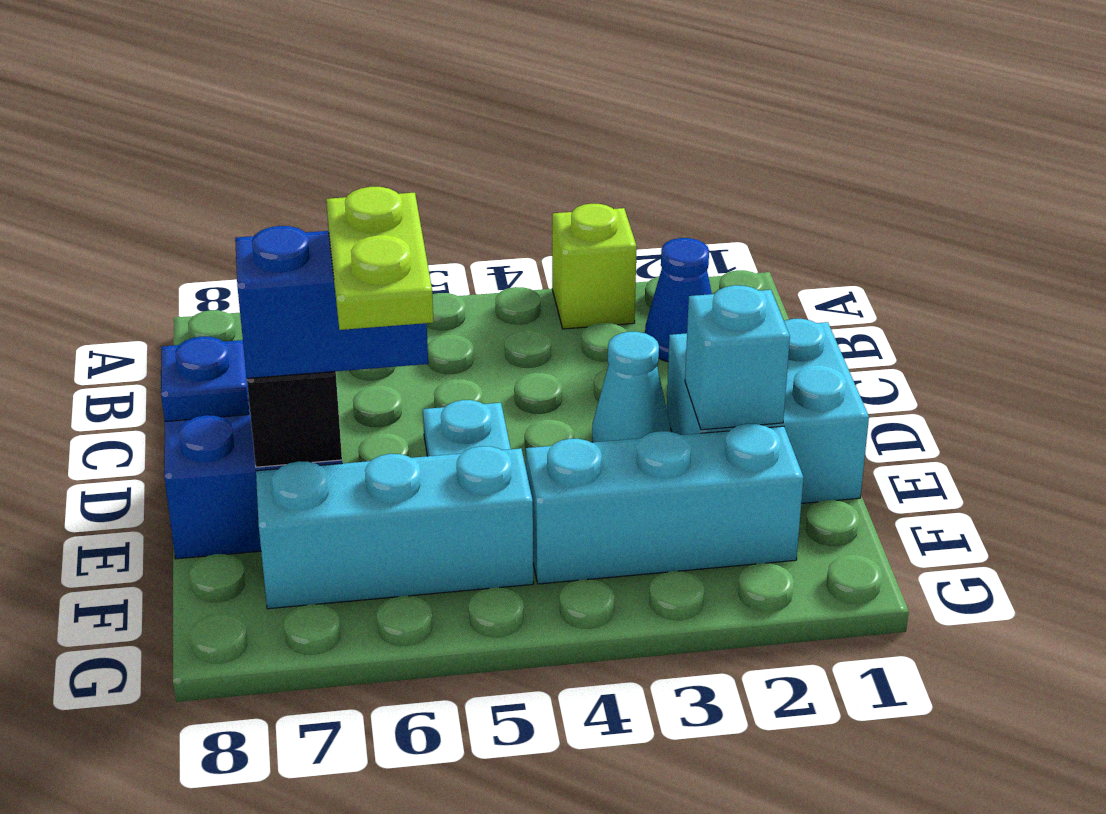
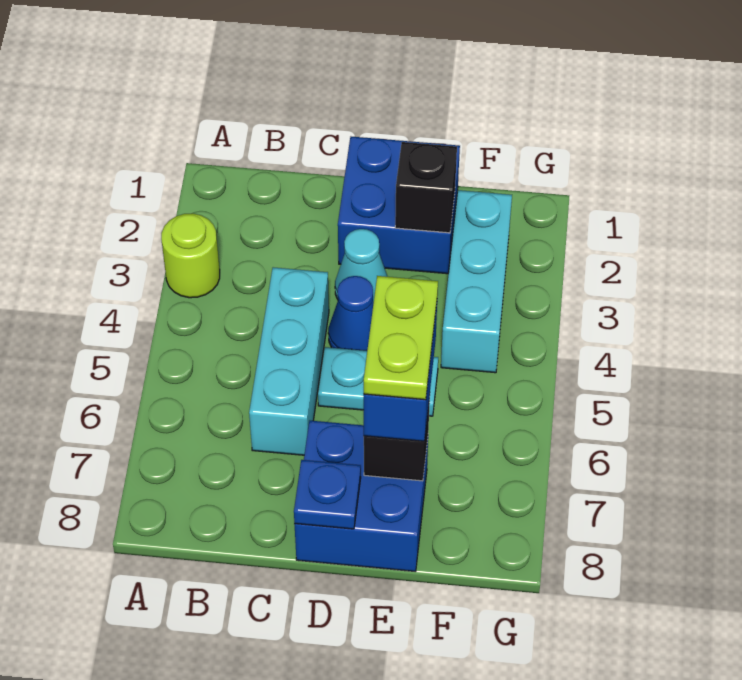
lime brick A3 level 1 -> lime round brick A3 level 1
blue cone B2 level 1 -> blue cone D4 level 1
cyan brick D1:E2 level 1 -> blue brick D1:E2 level 1
cyan brick E2 level 2 -> black brick E2 level 2
lime plate E6:F6 level 4 -> lime plate E6:E7 level 4
cyan brick F5:F7 level 1 -> cyan brick C4:C6 level 1

